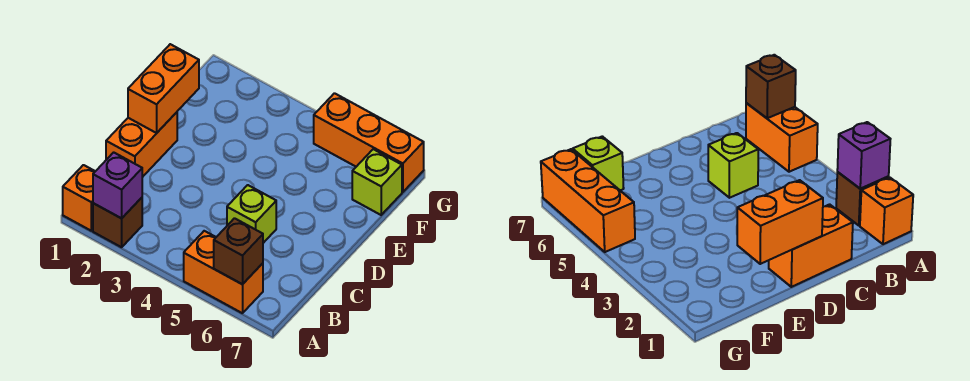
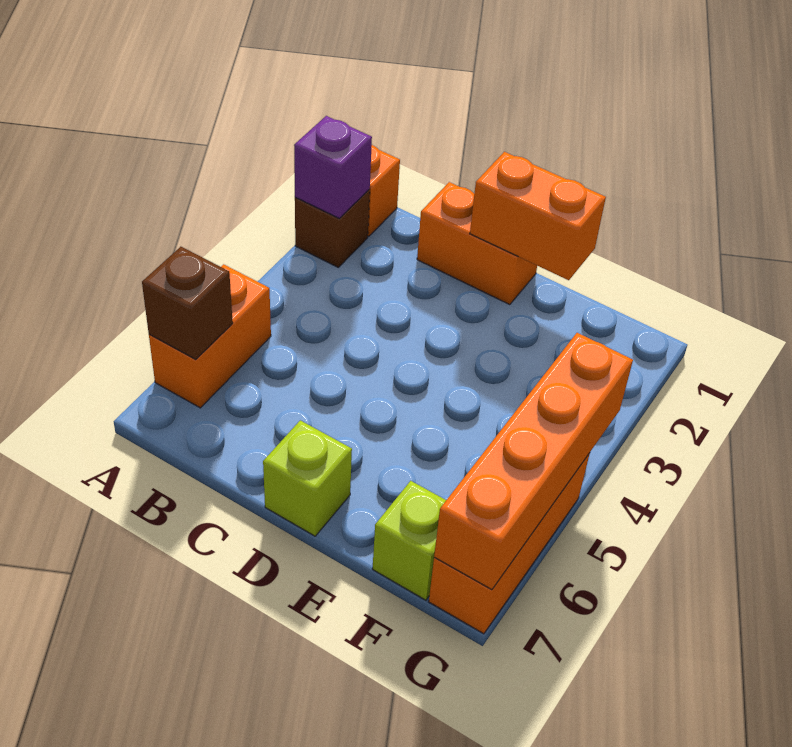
lime brick C5 level 1 -> lime brick D7 level 1
none -> orange brick G4:G7 level 2

